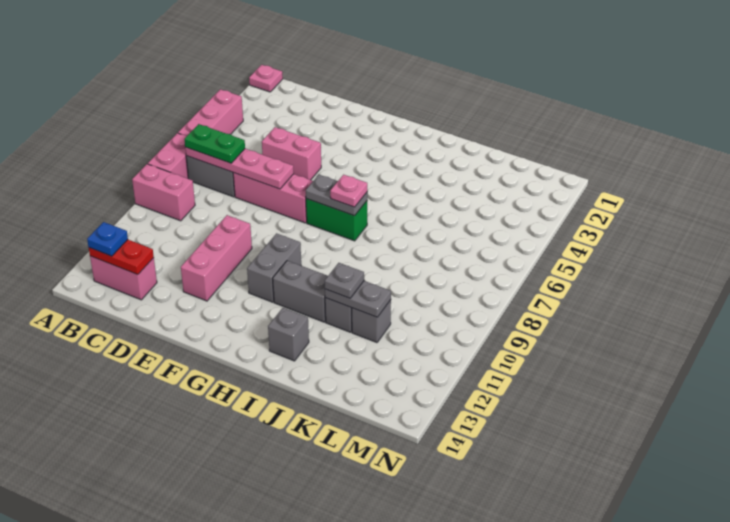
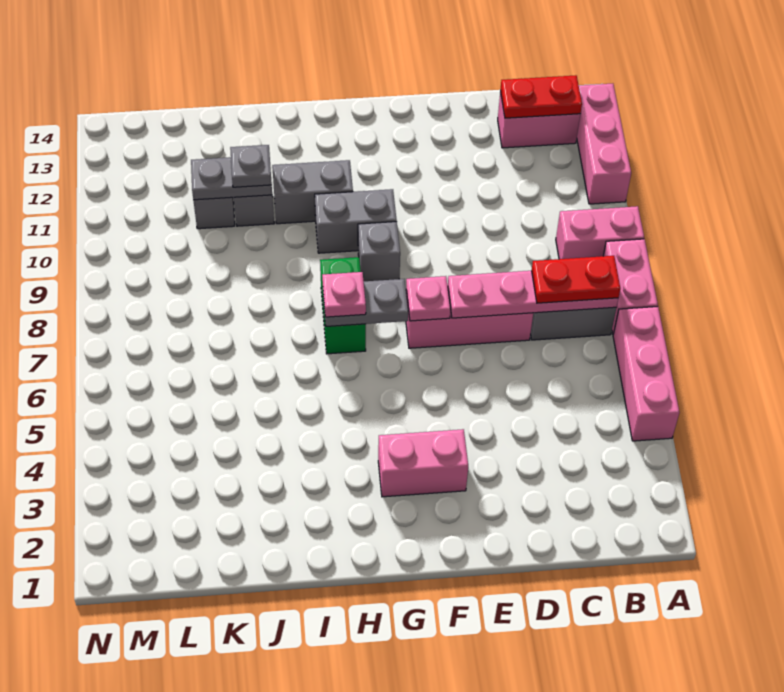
pink plate A1 level 1 -> pink plate F7 level 2
green plate B7:C7 level 3 -> red plate B7:C7 level 3
blue plate B13 level 3 -> none
pink brick D5:E5 level 1 -> pink brick F3:G3 level 1
pink brick E10:E12 level 1 -> pink brick A11:A13 level 1
green brick G7:H7 level 1 -> green brick H7:H8 level 1
grey brick G10:G11 level 1 -> grey brick G10:H10 level 1
grey brick I13 level 1 -> grey brick G9 level 1

